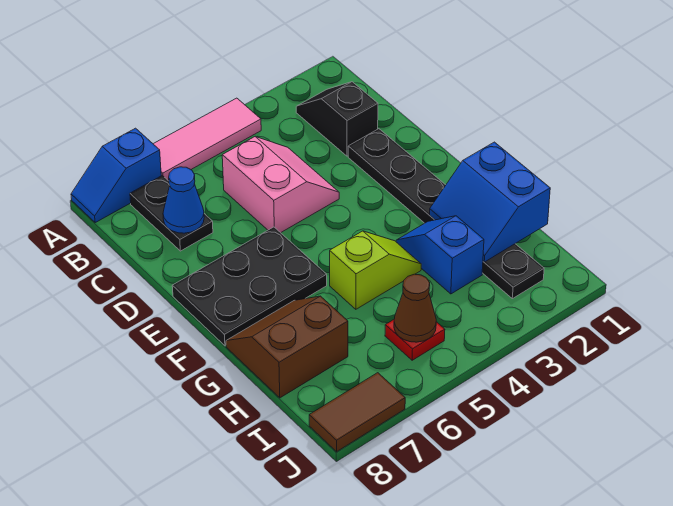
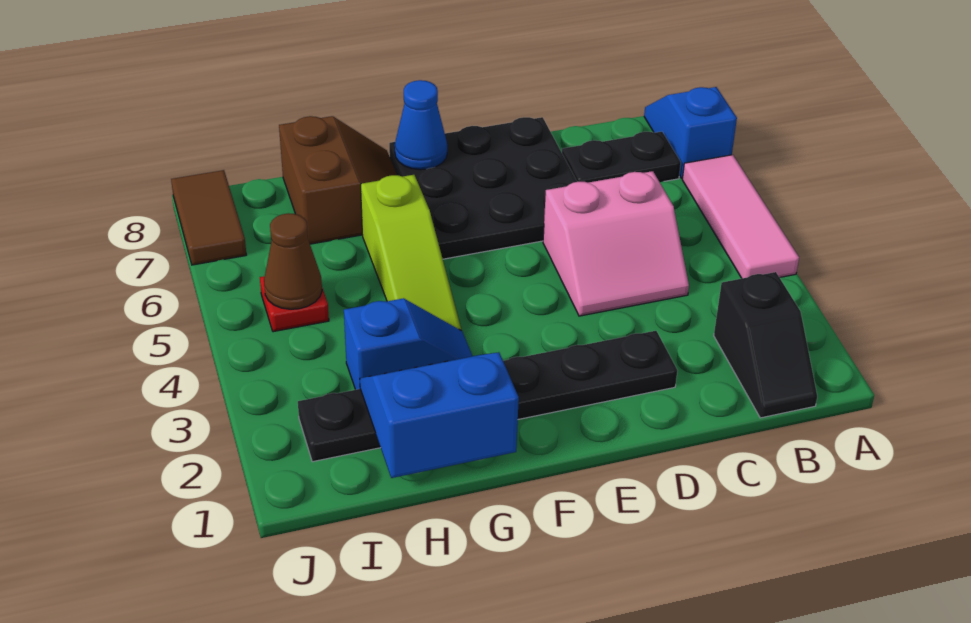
black slope B2:C2 level 1 top C -> black slope B1:B2 level 1 top 2
blue cone C7 level 2 -> blue cone F8 level 2
black plate E6:F8 level 1 -> black plate D6:F8 level 1
lime slope G4:G5 level 1 top 5 -> lime slope G4:G6 level 1 top 6

